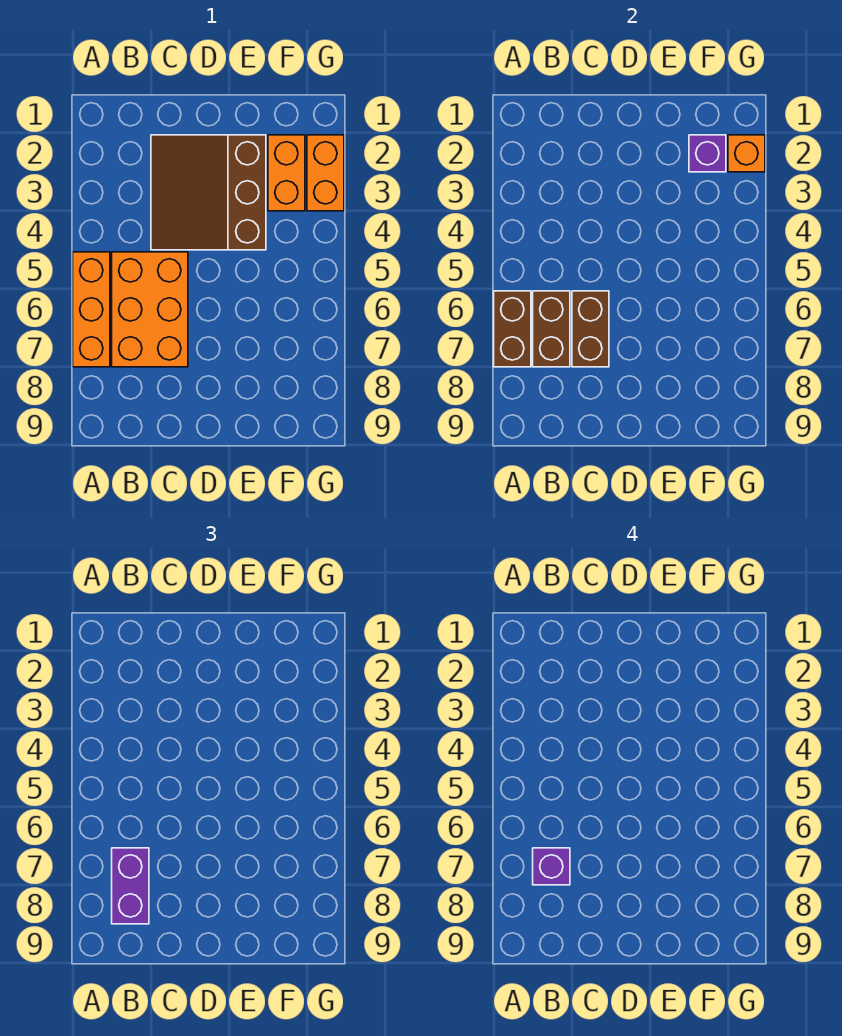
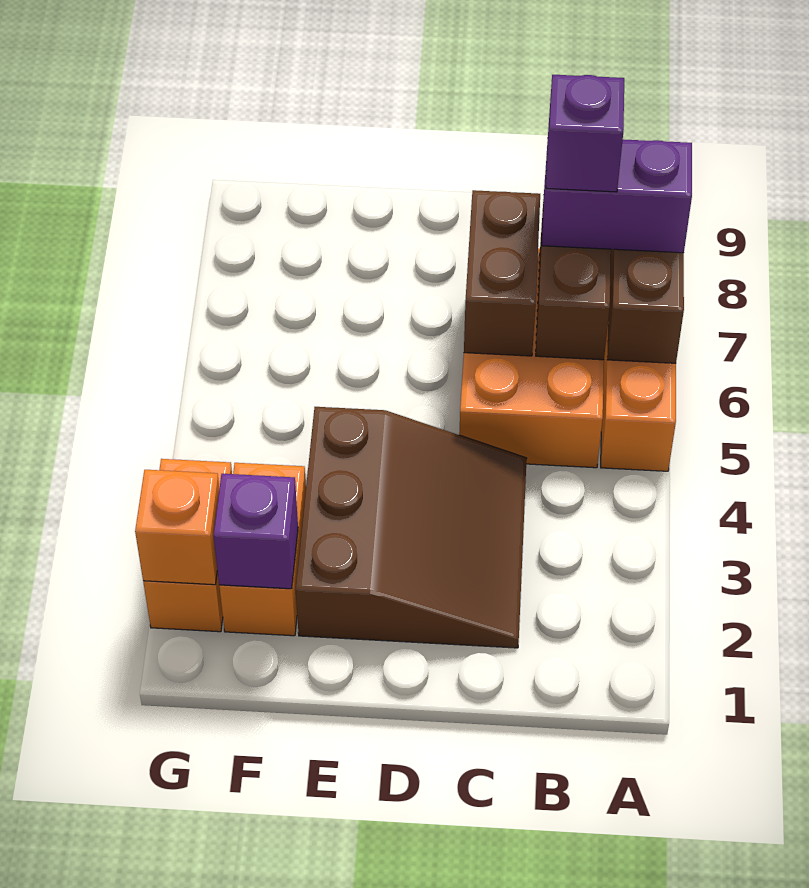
purple brick B7:B8 level 3 -> purple brick A7:B7 level 3

